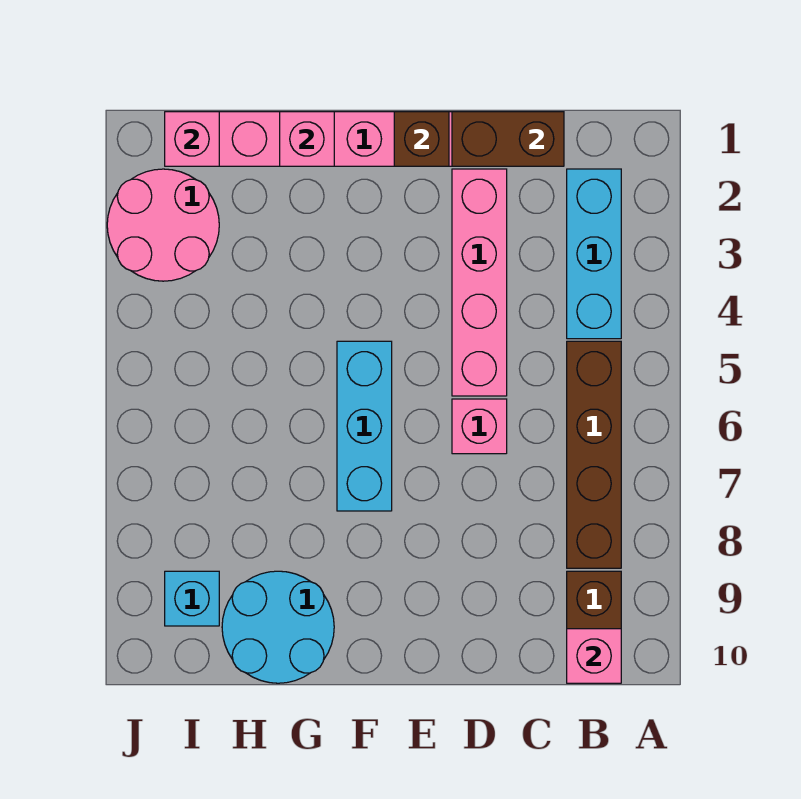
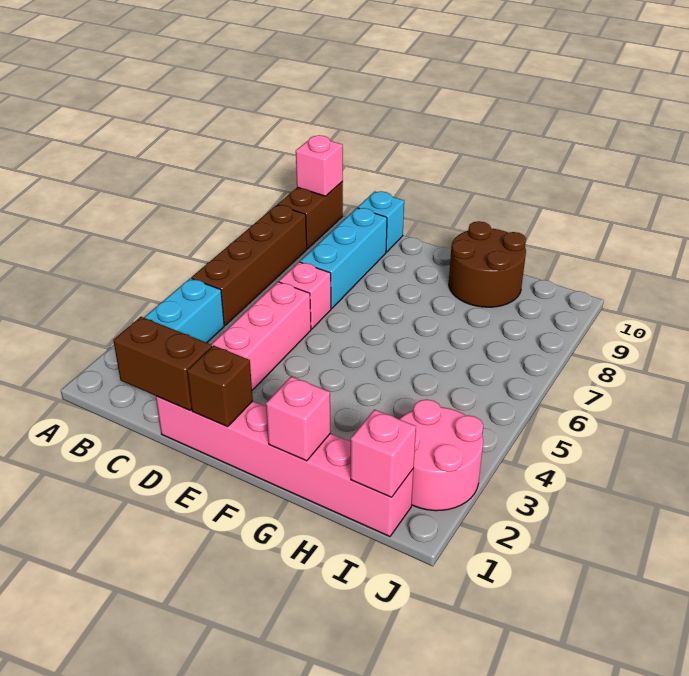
cyan brick F5:F7 level 1 -> cyan brick D7:D9 level 1
cyan round brick G9:H10 level 1 -> brown round brick G9:H10 level 1
cyan brick I9 level 1 -> cyan brick D10 level 1

